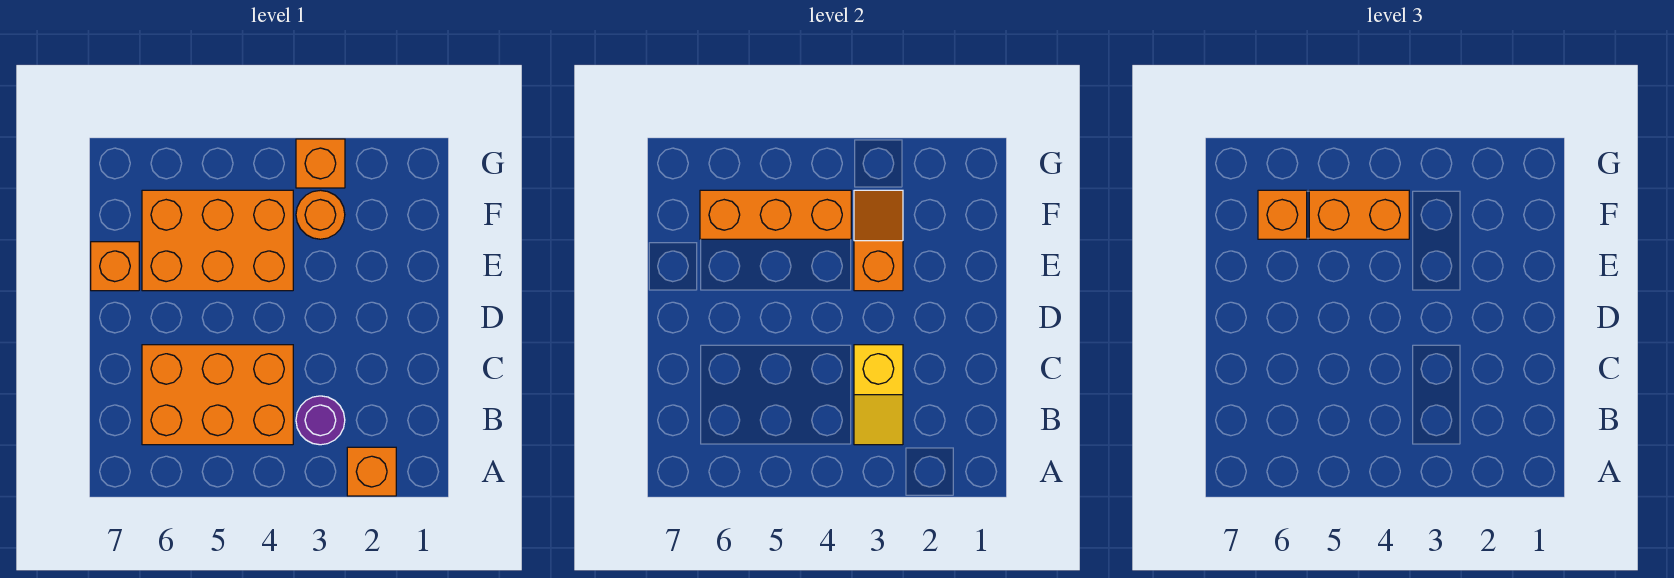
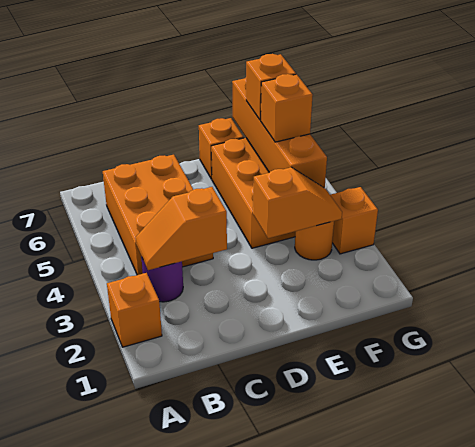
yellow slope B3:C3 level 2 top C -> orange slope B3:C3 level 2 top C
orange brick F4:F6 level 2 -> orange brick F4:F7 level 2
orange brick F4:F5 level 3 -> orange brick F5 level 3

